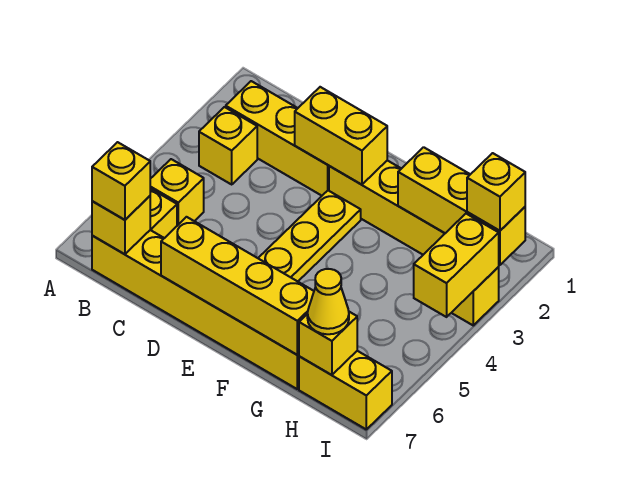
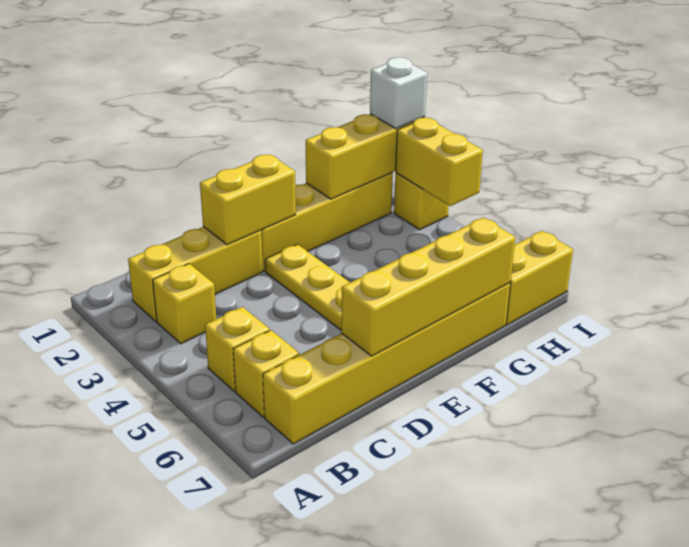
yellow brick B7 level 2 -> none
yellow brick B7 level 3 -> none
yellow brick H7 level 2 -> none
yellow cone H7 level 3 -> none
yellow brick I2 level 3 -> white brick I2 level 3

